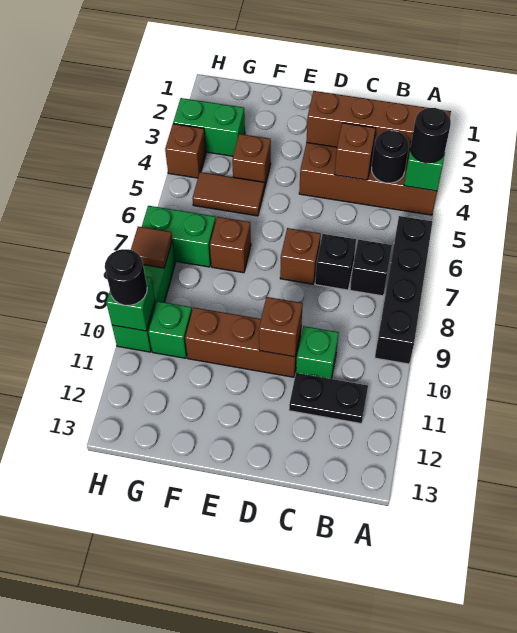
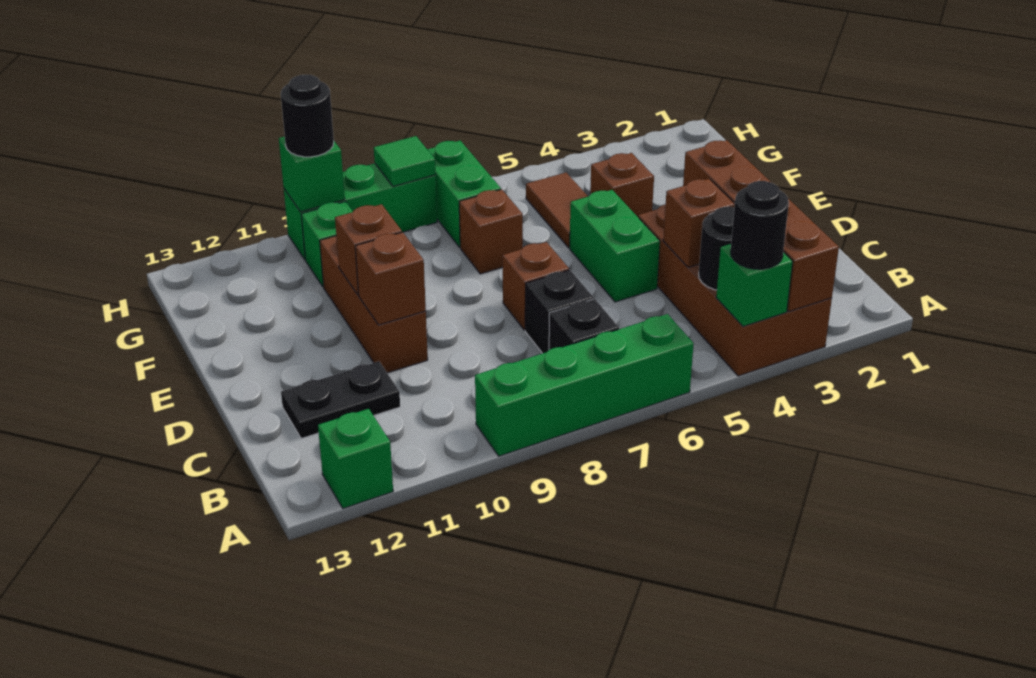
black brick A6:A9 level 1 -> green brick A6:A9 level 1
black plate B11:C11 level 1 -> black plate C11:C12 level 1
green brick C10 level 1 -> green brick A12 level 1
green brick G3:H3 level 1 -> green brick D5:E5 level 1
brown brick H4 level 1 -> brown brick E10 level 2
brown tile H8 level 2 -> green tile H8 level 2

